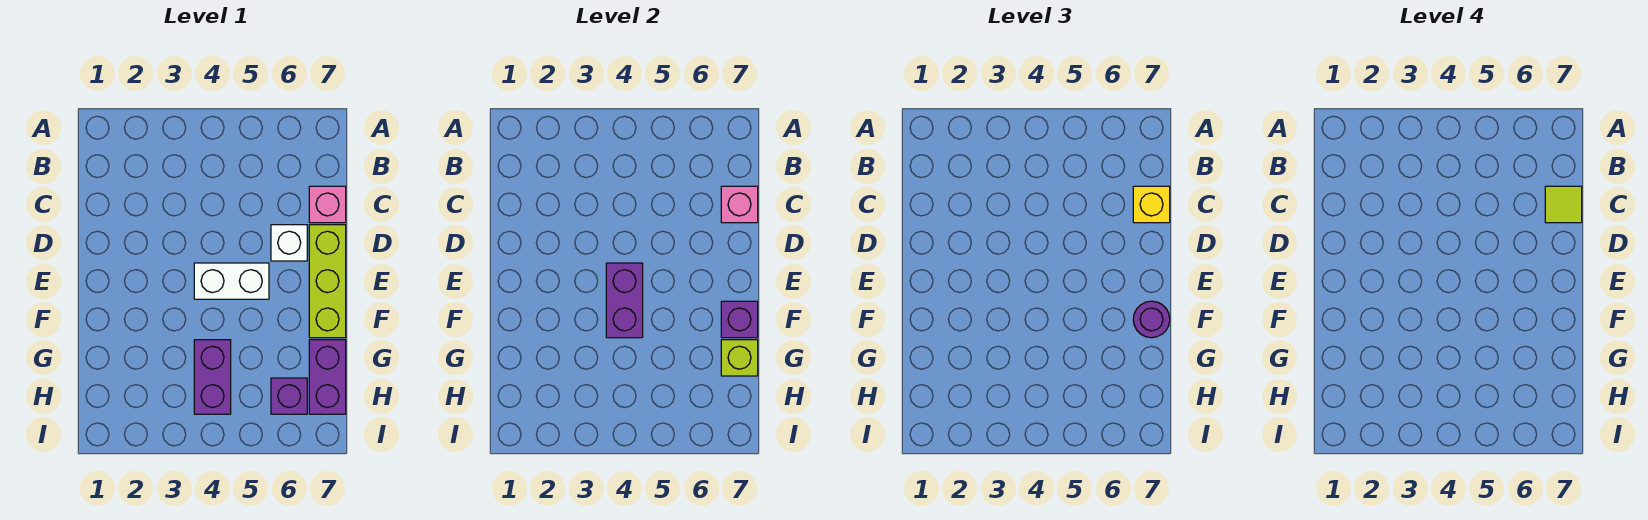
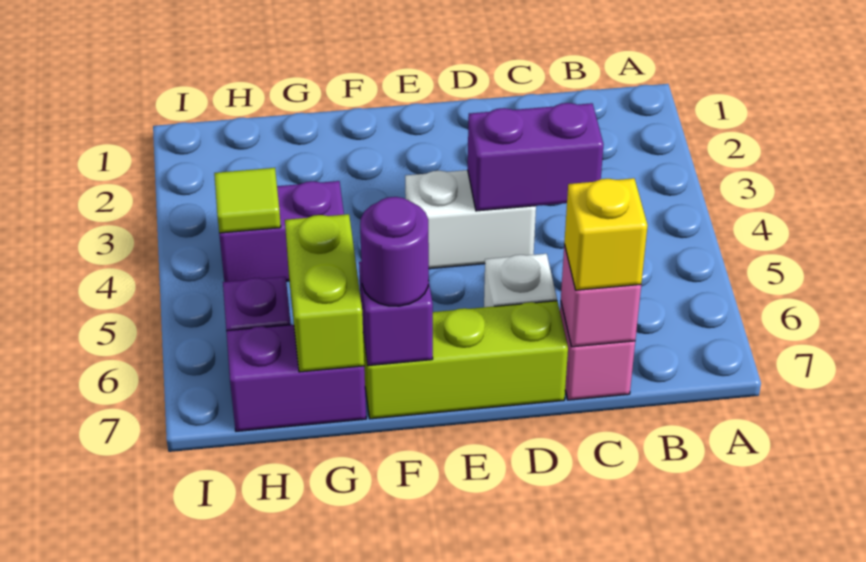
lime tile C7 level 4 -> lime tile H4 level 2
white brick E4:E5 level 1 -> white brick D4:E4 level 1
purple brick E4:F4 level 2 -> purple brick C4:D4 level 2
lime brick G7 level 2 -> lime brick G6:G7 level 2

